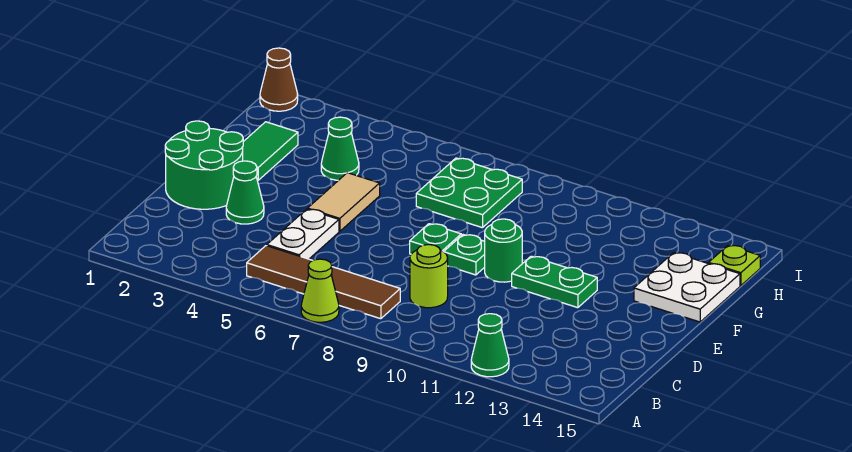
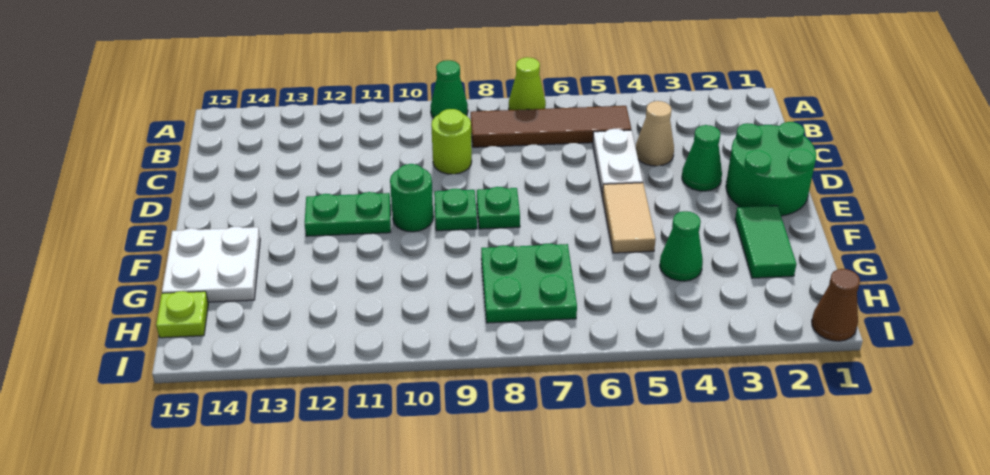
green cone A12 level 1 -> green cone A9 level 1
none -> tan cone C4 level 1

